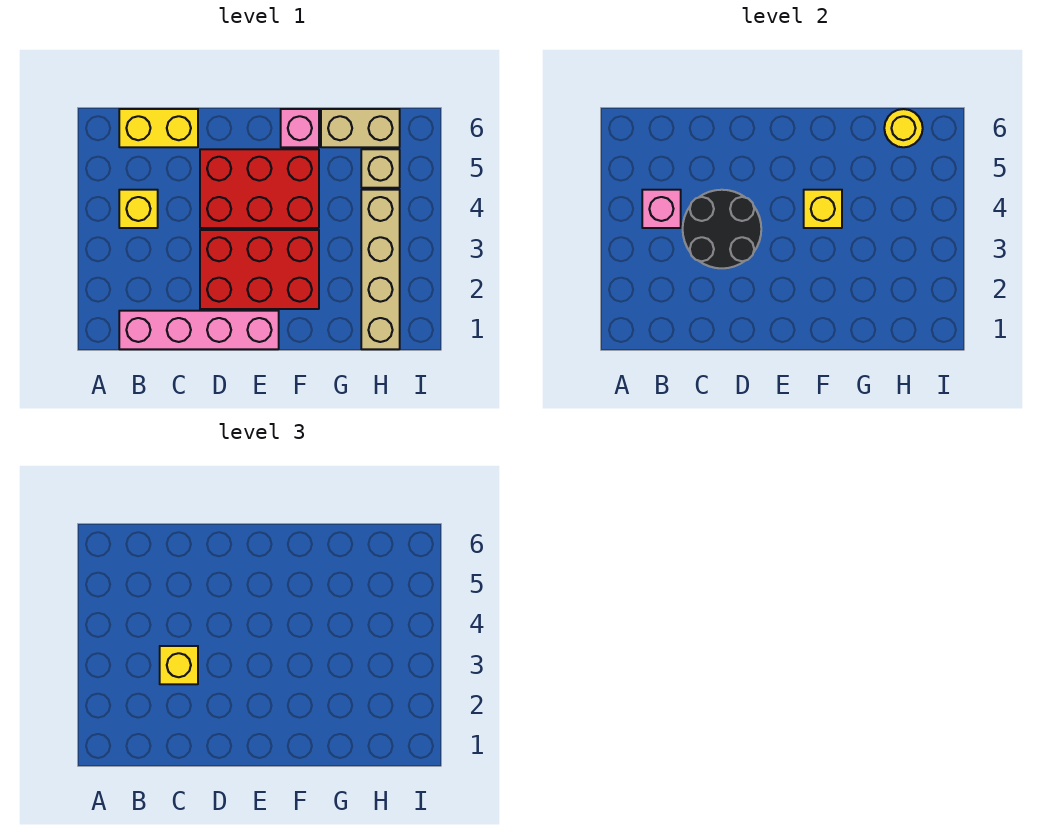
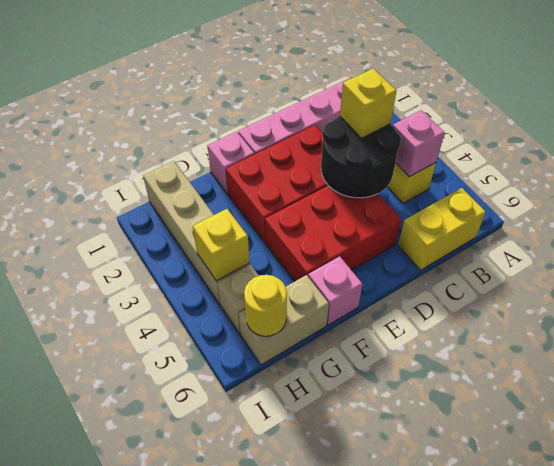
none -> pink brick F1 level 1
yellow brick F4 level 2 -> yellow brick H4 level 2

